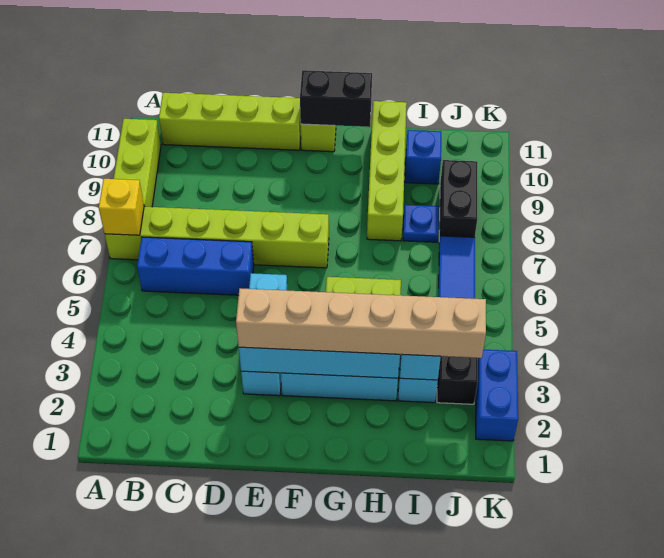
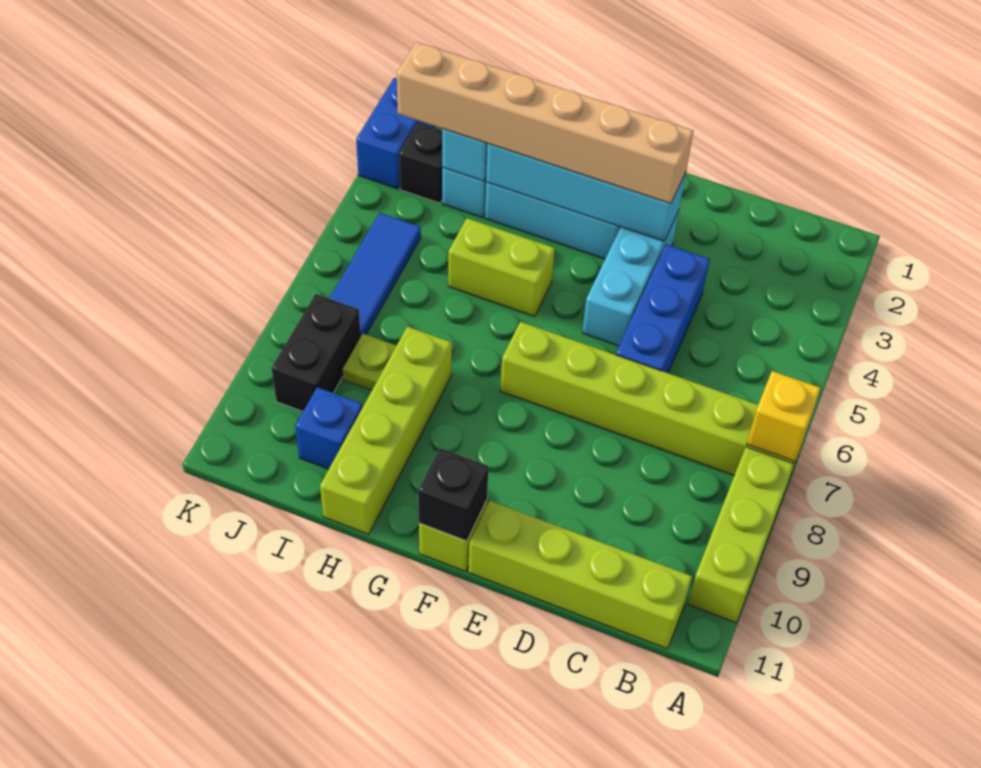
blue brick B6:D6 level 1 -> blue brick D4:D6 level 1
black brick F11:G11 level 2 -> black brick F11 level 2
blue plate I8 level 1 -> lime plate I8 level 1

